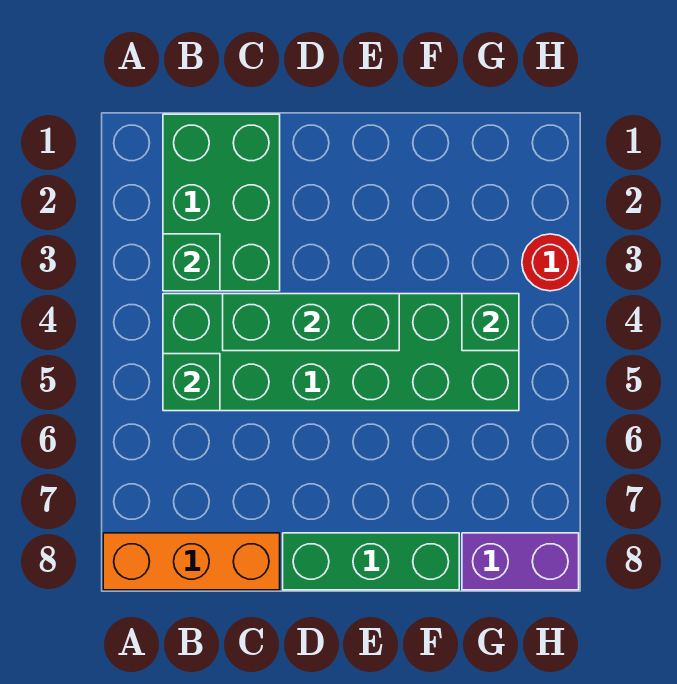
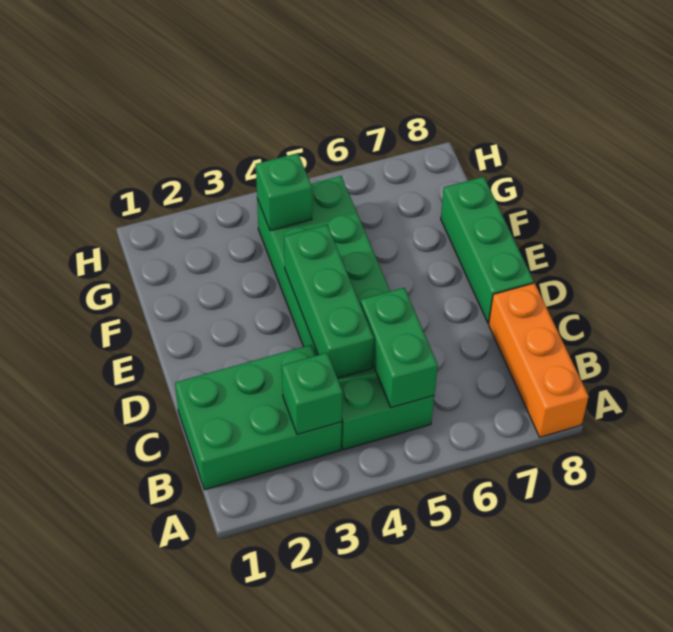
green brick B5 level 2 -> green brick B5:C5 level 2
purple brick G8:H8 level 1 -> none
red round brick H3 level 1 -> none

